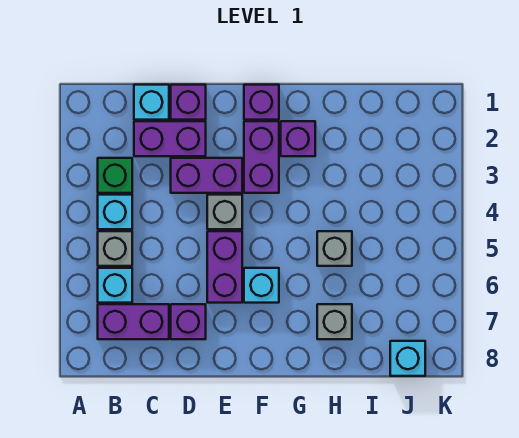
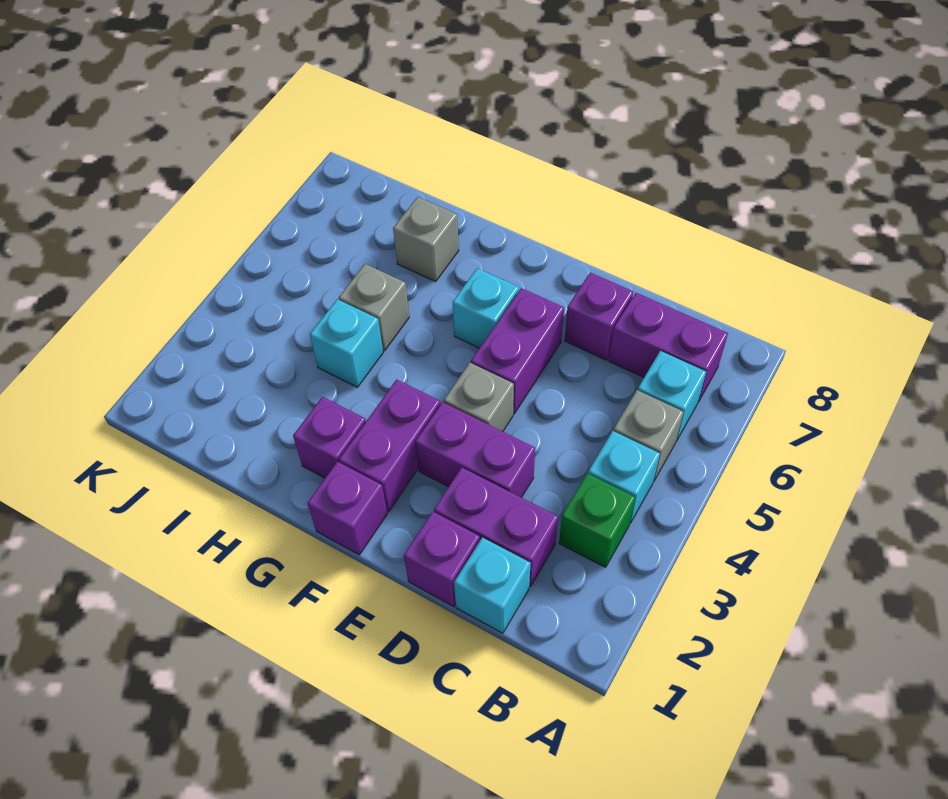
cyan brick J8 level 1 -> cyan brick H4 level 1

